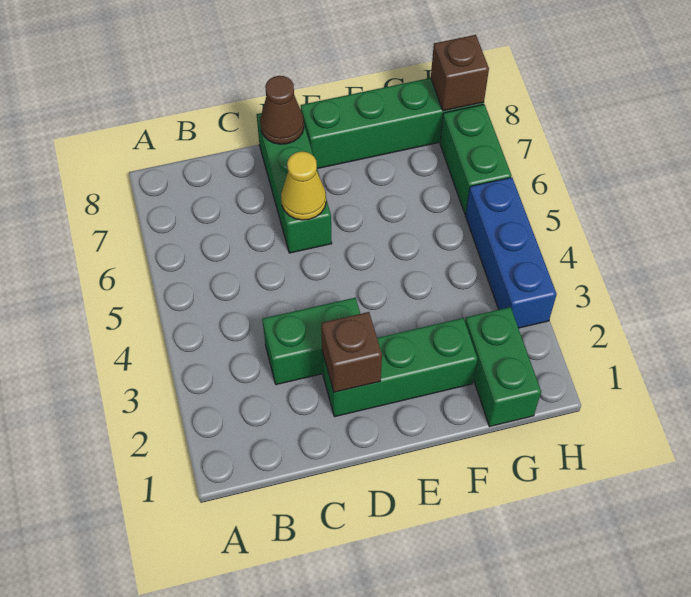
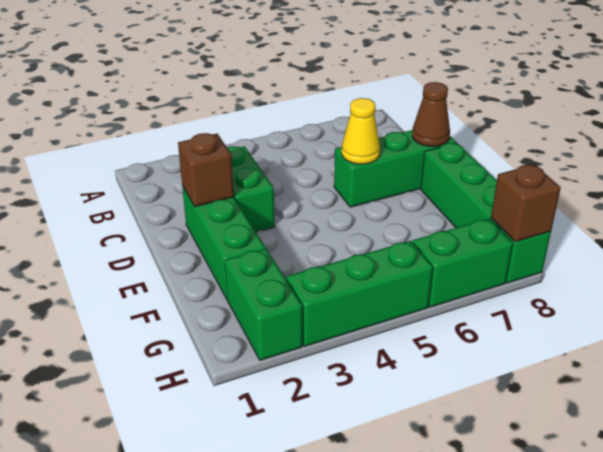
green brick G1:G2 level 1 -> green brick G2:H2 level 1
blue brick H3:H5 level 1 -> green brick H3:H5 level 1

